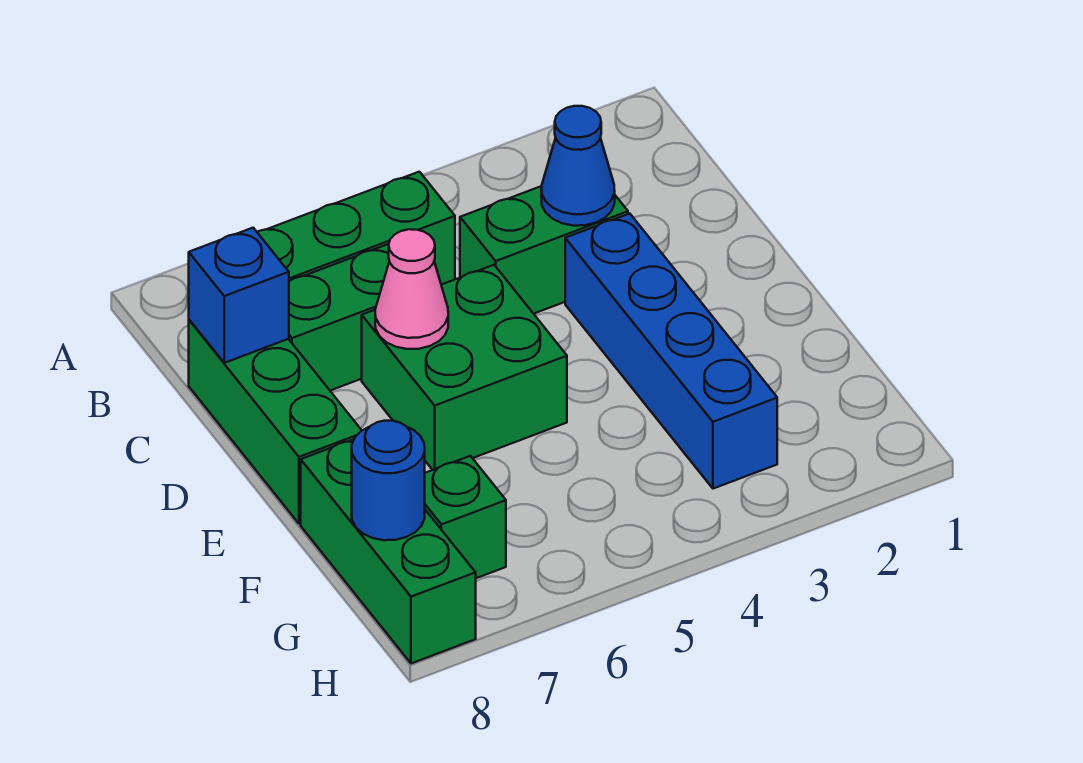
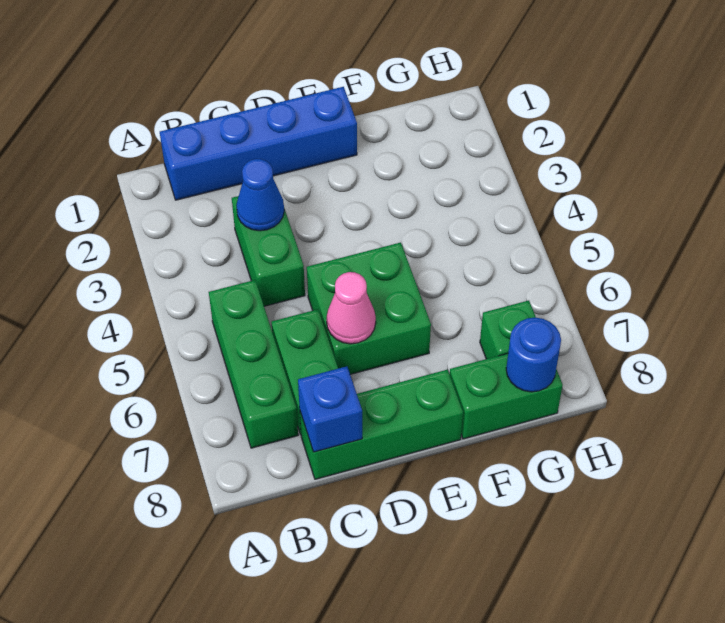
blue brick D3:G3 level 1 -> blue brick B1:E1 level 1
green brick F8:H8 level 1 -> green brick F8:G8 level 1

